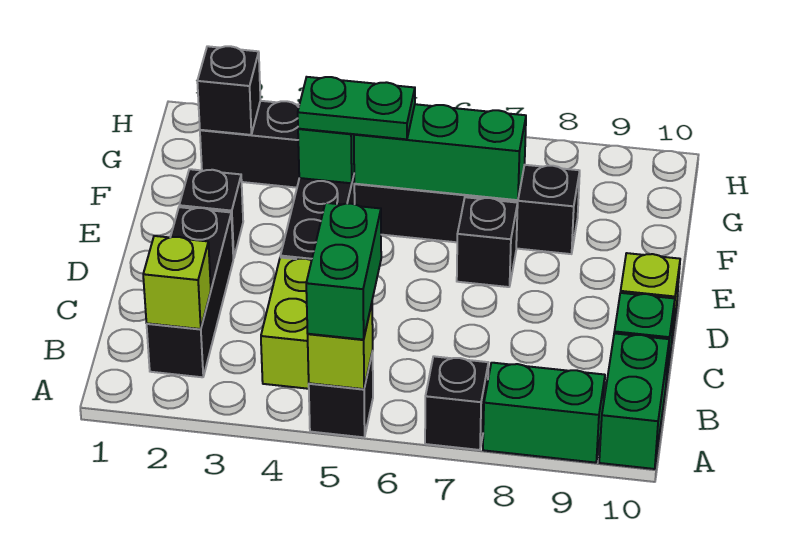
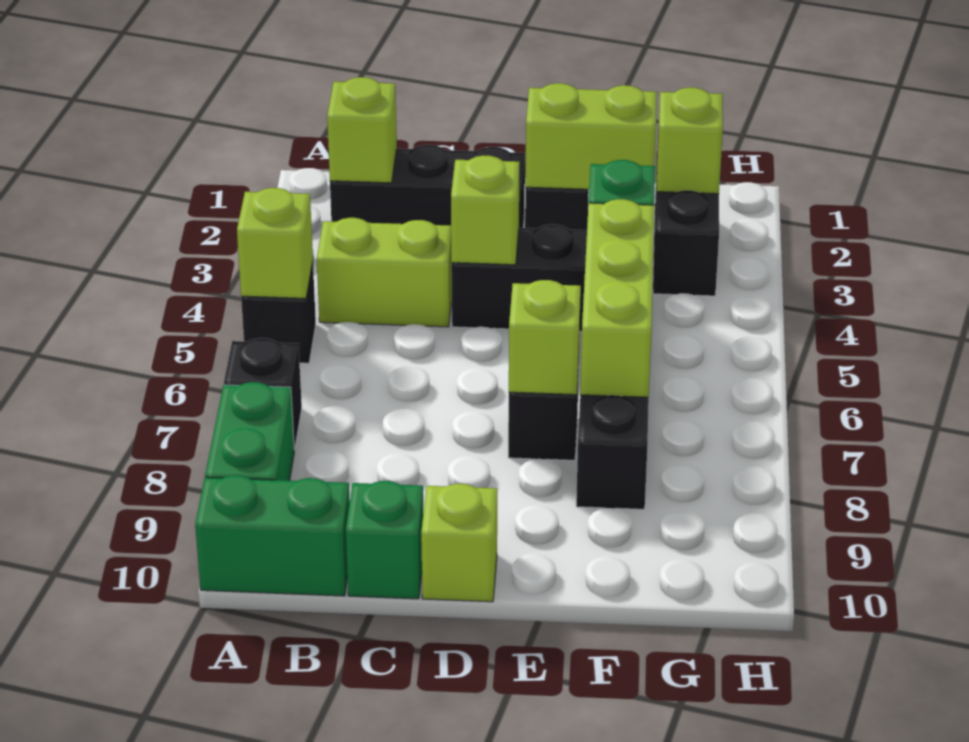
green brick A5:B5 level 3 -> none
none -> lime brick D4 level 2
none -> lime brick E2:F2 level 2
none -> lime brick E7 level 2
green plate F4:F5 level 3 -> none
green brick F5:F7 level 2 -> lime brick F5:F7 level 2
black brick G2 level 2 -> lime brick G2 level 2

